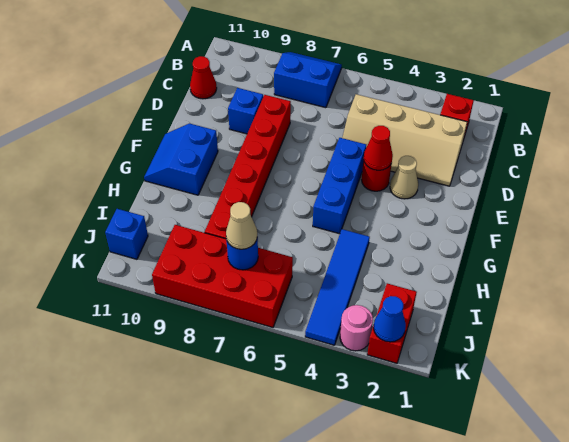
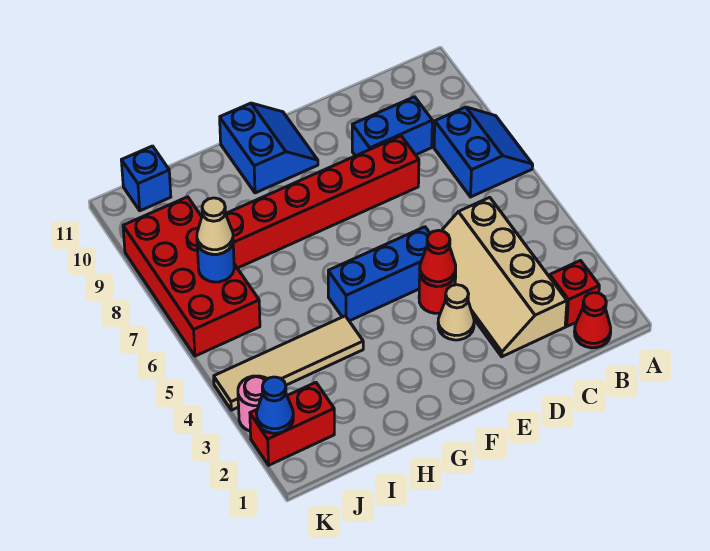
red cone C11 level 1 -> red cone B1 level 1
blue brick D9 level 1 -> blue brick C9:D9 level 1
blue slope F10:G11 level 1 top 10 -> blue slope F10:G11 level 1 top G
blue tile H4:K4 level 1 -> tan tile H4:K4 level 1

